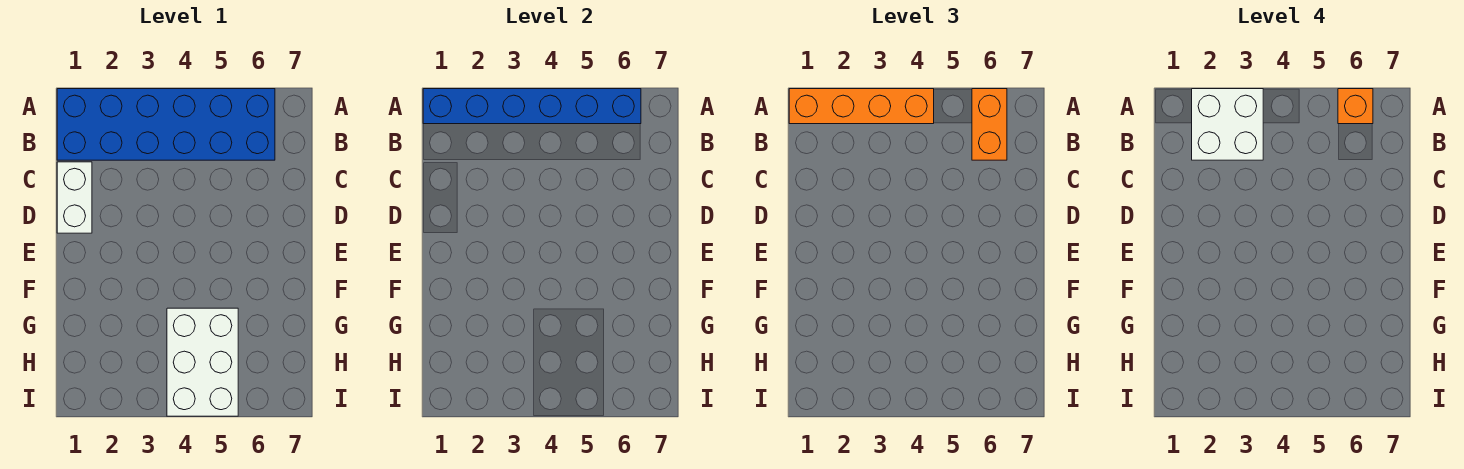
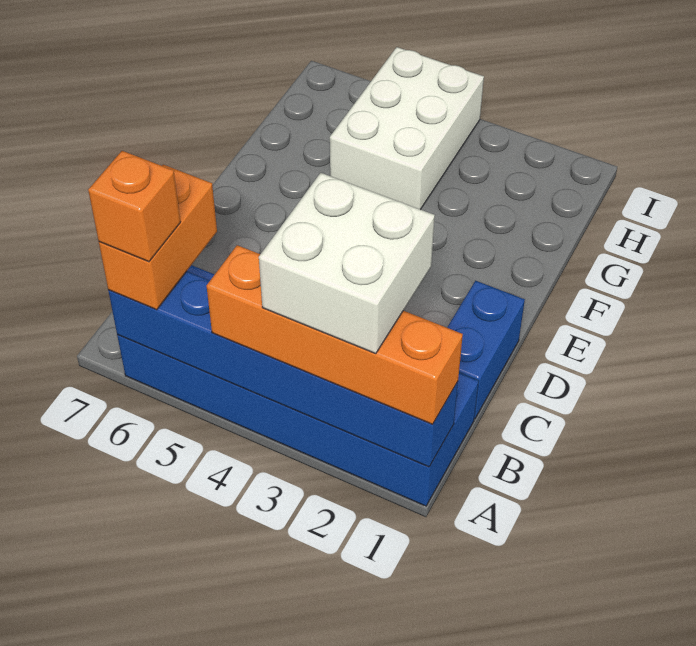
white brick C1:D1 level 1 -> blue brick C1:D1 level 1

